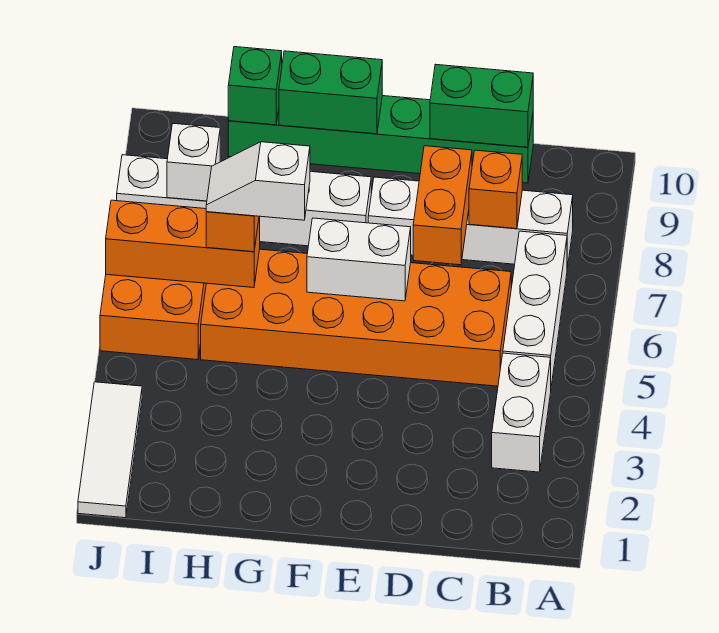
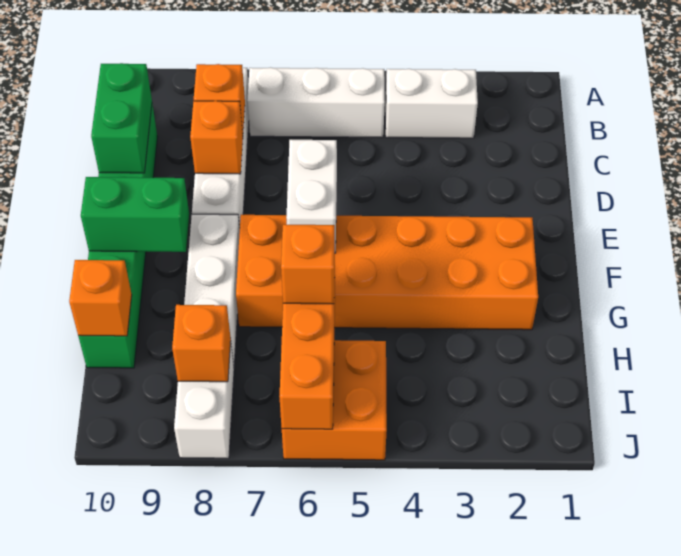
orange brick C5:H6 level 1 -> orange brick F2:G7 level 1
orange brick D7:D8 level 2 -> orange brick D8 level 2
green brick F10:G10 level 2 -> green brick F9:F10 level 2
white slope G6:H6 level 4 top G -> none
green brick H10 level 2 -> orange brick H10 level 2
white brick I8 level 2 -> orange brick I8 level 2
white tile J1:J3 level 1 -> none

